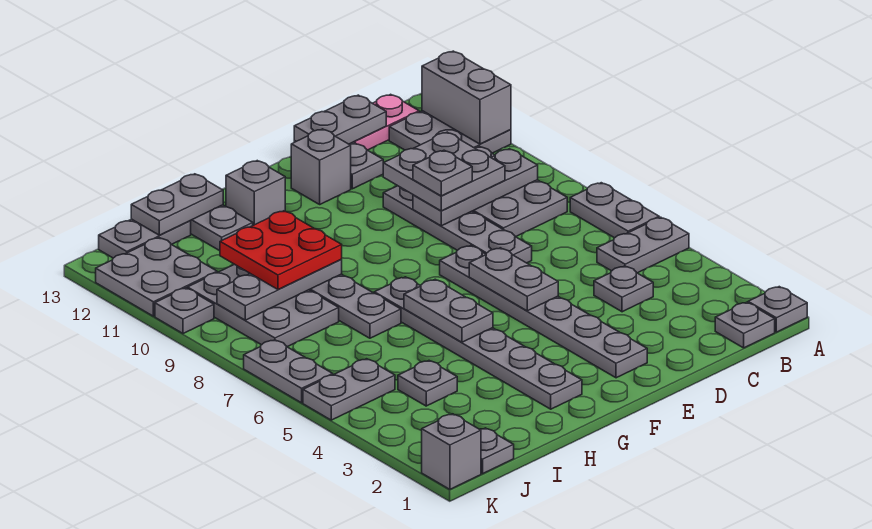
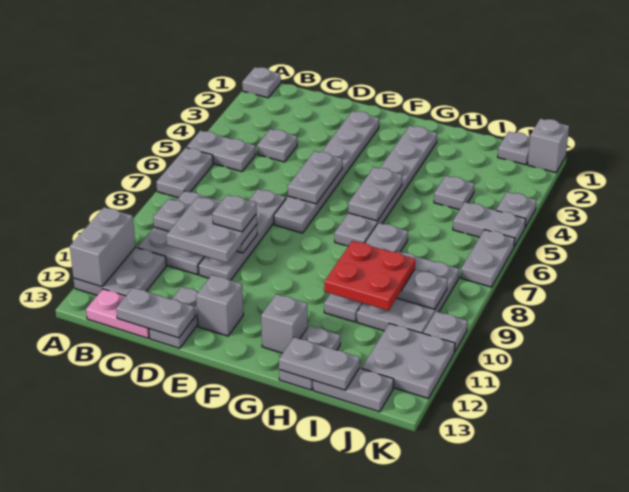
grey plate B1 level 1 -> grey plate K4 level 1

